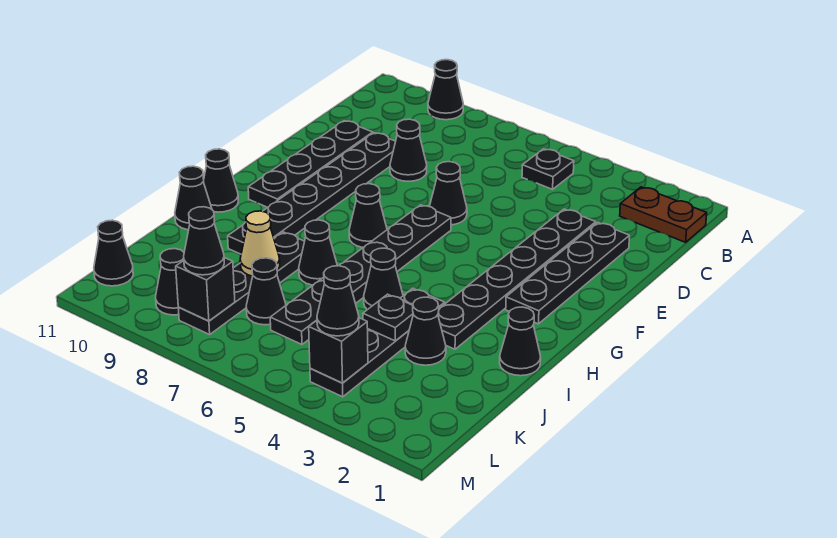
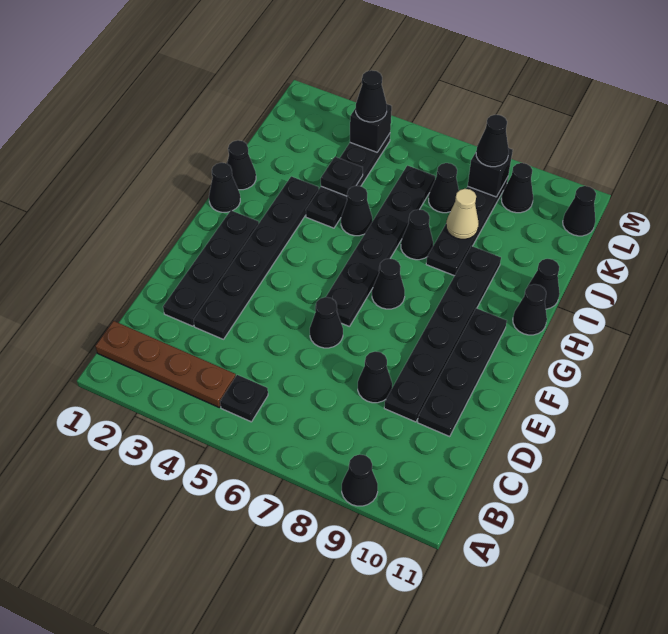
brown plate B1:B2 level 1 -> brown plate B1:B4 level 1
black cone J3 level 1 -> black cone H1 level 1

